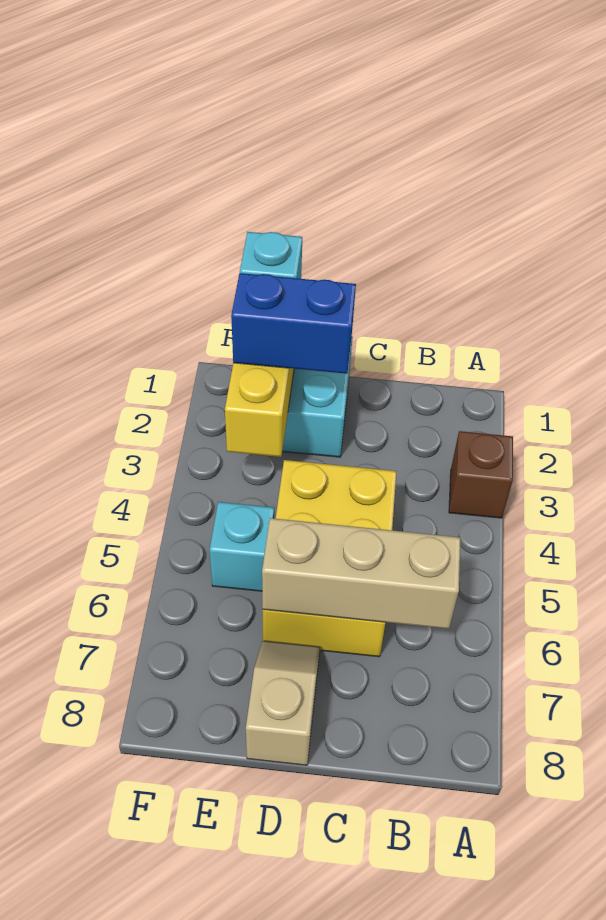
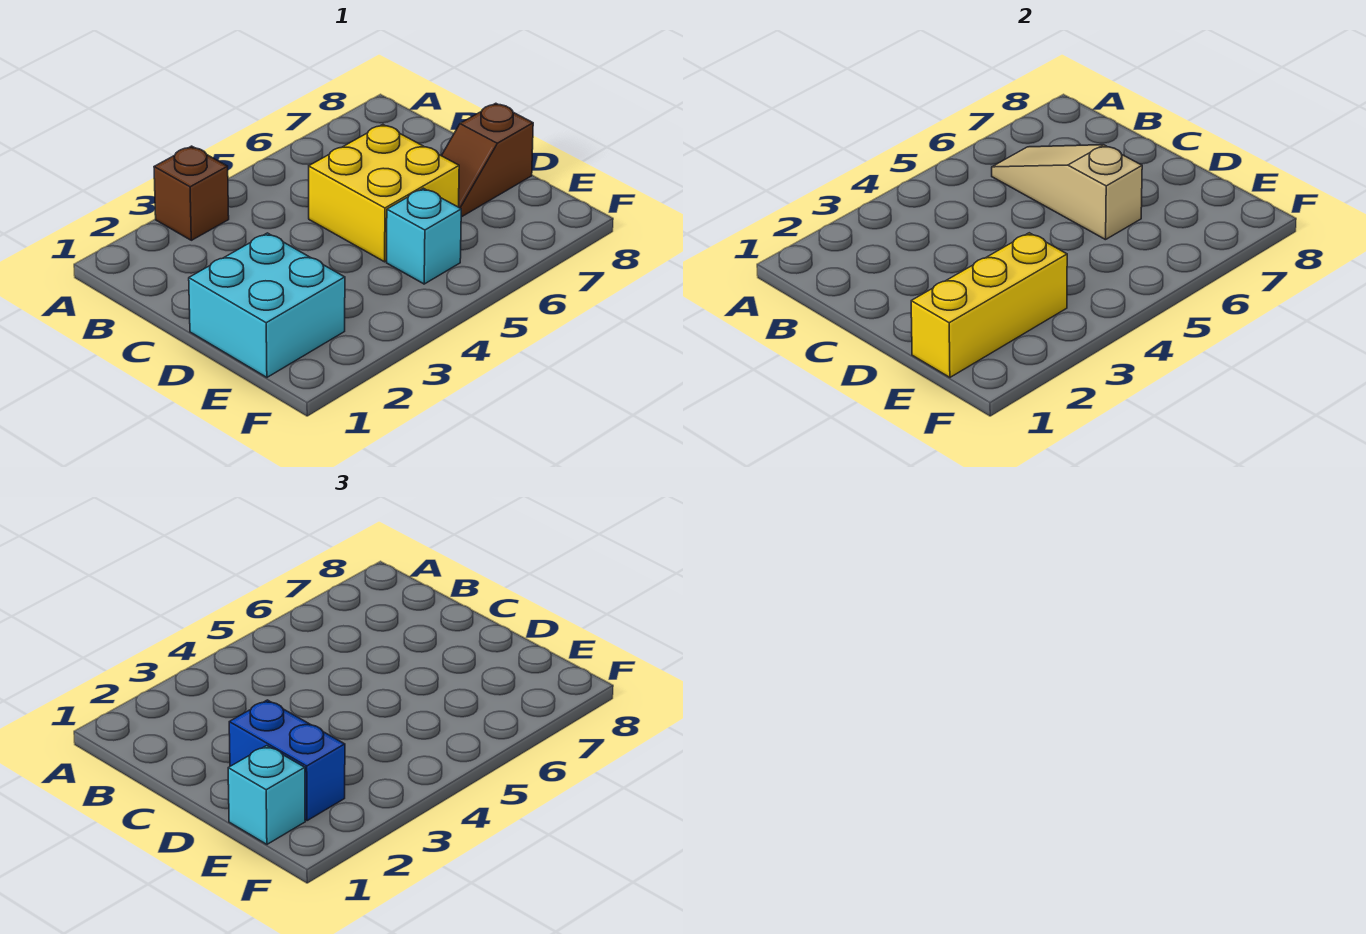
tan brick B6:D6 level 2 -> tan slope B6:D6 level 2 top D
yellow brick C4:D6 level 1 -> yellow brick C5:D6 level 1
tan slope D7:D8 level 1 top 8 -> brown slope D7:D8 level 1 top 8

